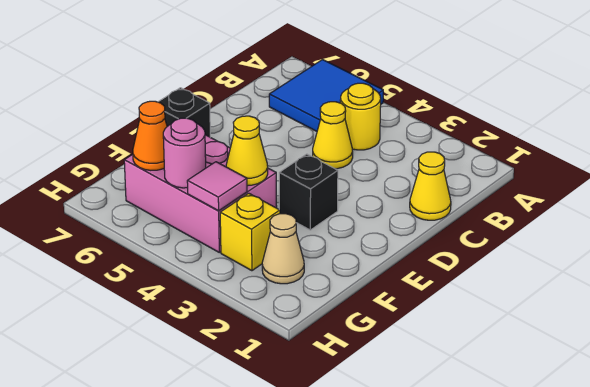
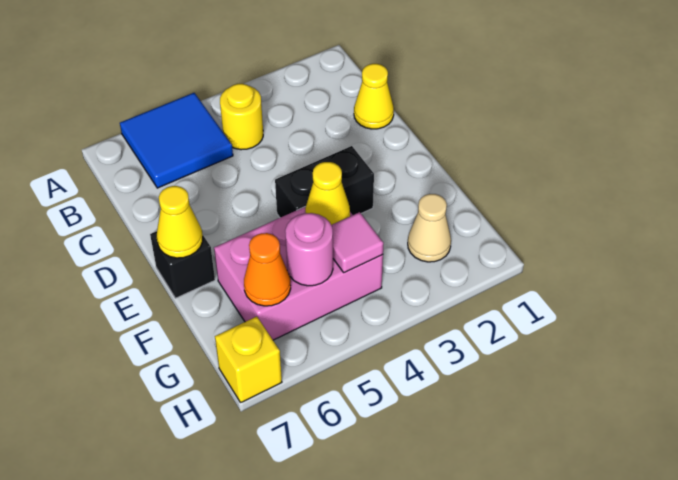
yellow cone C4 level 1 -> yellow cone E7 level 2
black brick E3 level 1 -> black brick E3:E4 level 1
yellow brick G3 level 1 -> yellow brick H7 level 1

